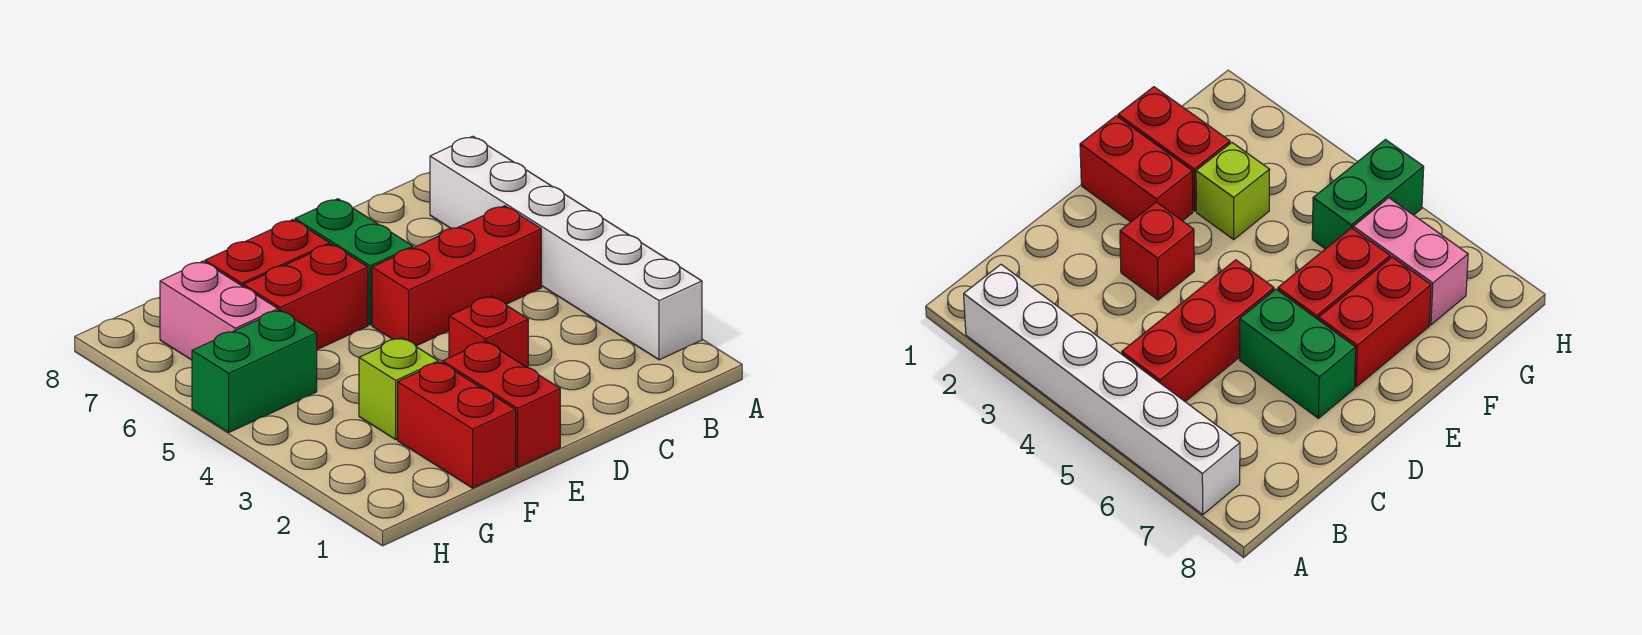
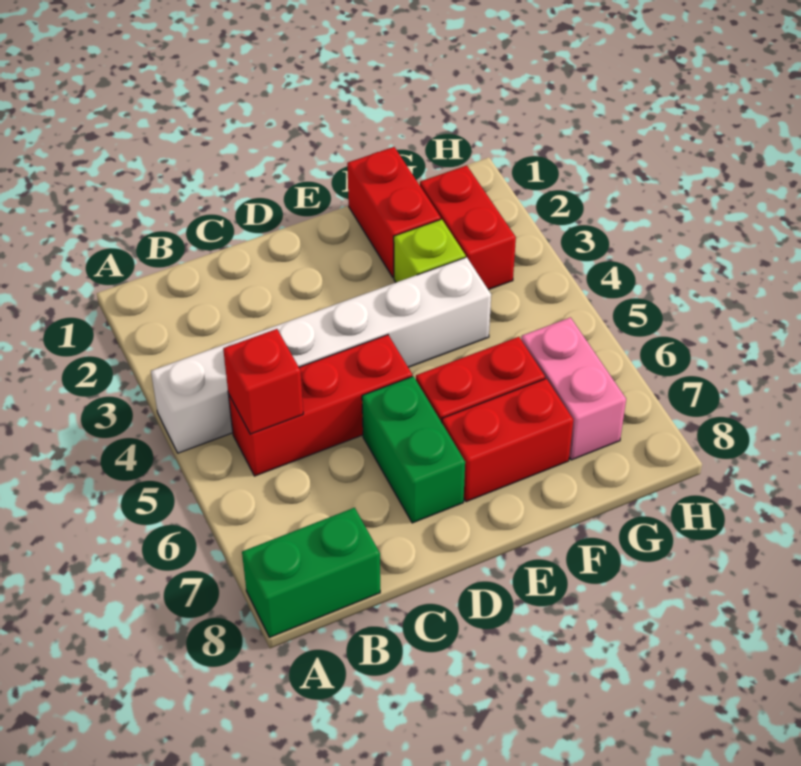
white brick A2:A7 level 1 -> white brick A4:F4 level 1
red brick D3 level 1 -> red brick B5 level 2
red brick E1:E2 level 1 -> red brick G2:G3 level 1
green brick G5:H5 level 1 -> green brick A8:B8 level 1

